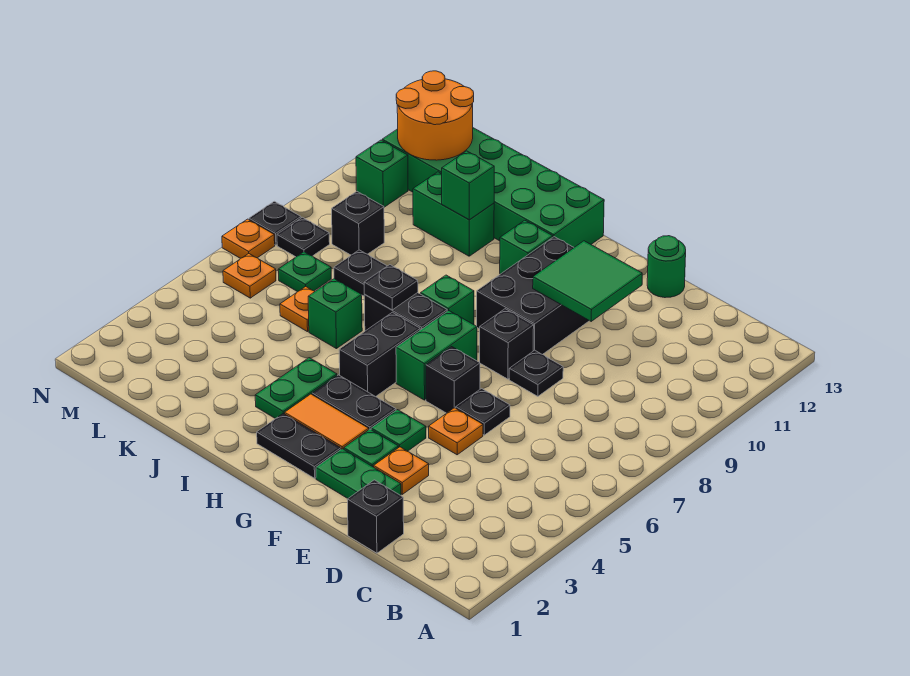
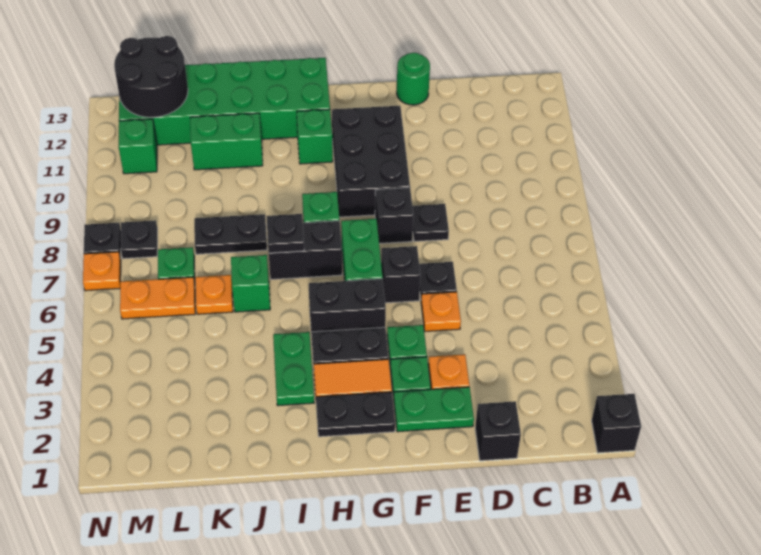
green tile E10:F11 level 2 -> none
black brick H5:H6 level 1 -> black brick G5:H5 level 1
green brick J11 level 2 -> none
black brick L9 level 1 -> black brick A1 level 1
orange round brick L12:M13 level 2 -> black round brick L12:M13 level 2
orange plate M6 level 1 -> orange plate L6:M6 level 1

